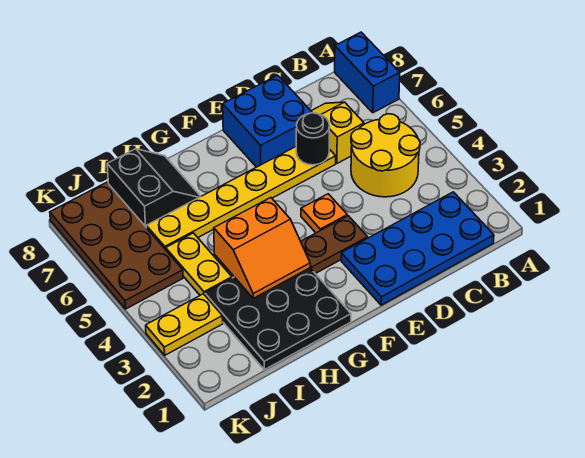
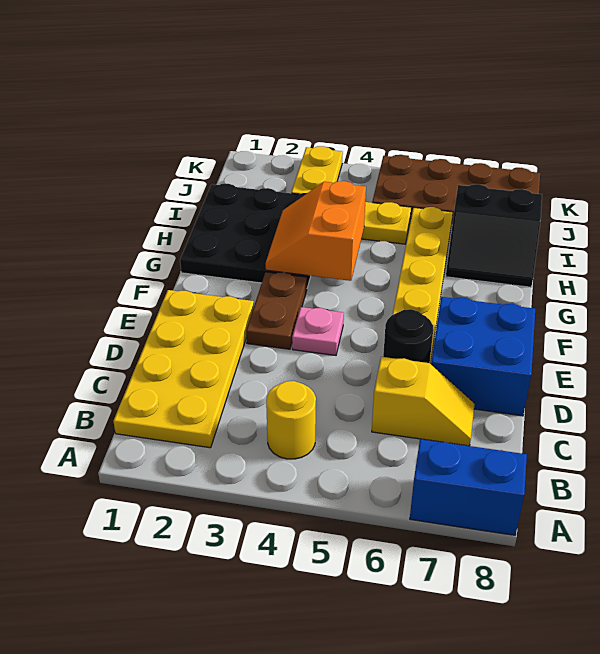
blue plate B1:E2 level 1 -> yellow plate B1:E2 level 1
yellow round brick B4:C5 level 1 -> yellow round brick B4 level 1
orange plate E4 level 1 -> pink plate E4 level 1

